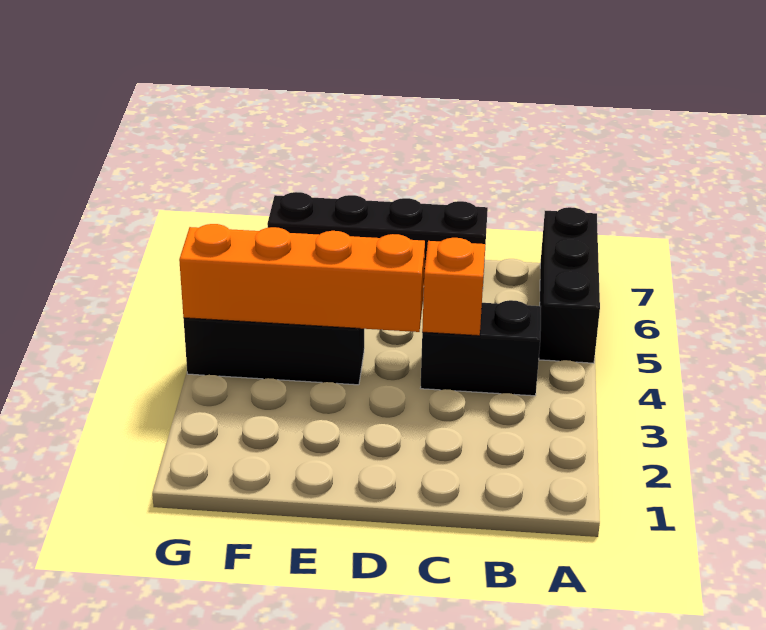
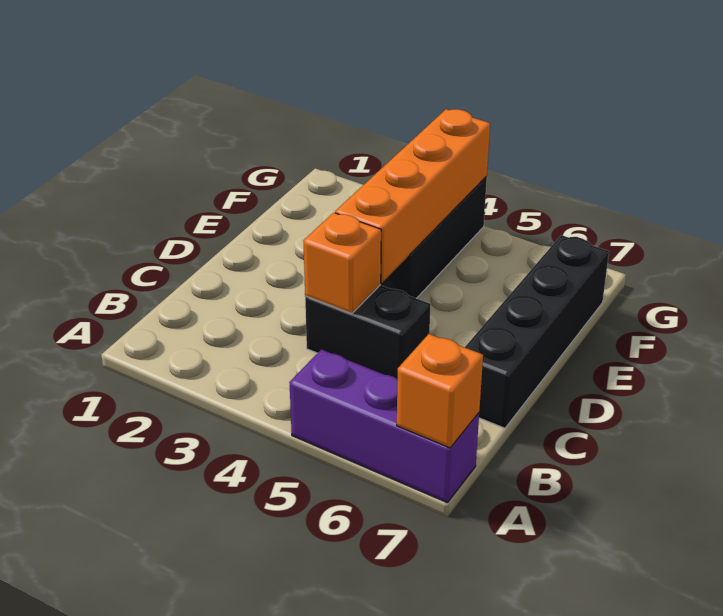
black brick A5:A7 level 1 -> purple brick A5:A7 level 1
none -> orange brick A7 level 2
black brick B4:C4 level 1 -> black brick C4:C5 level 1

